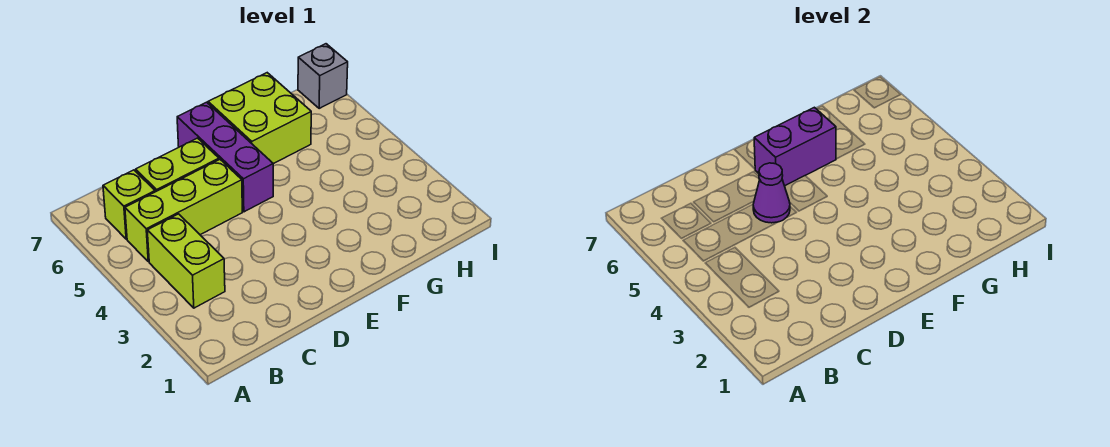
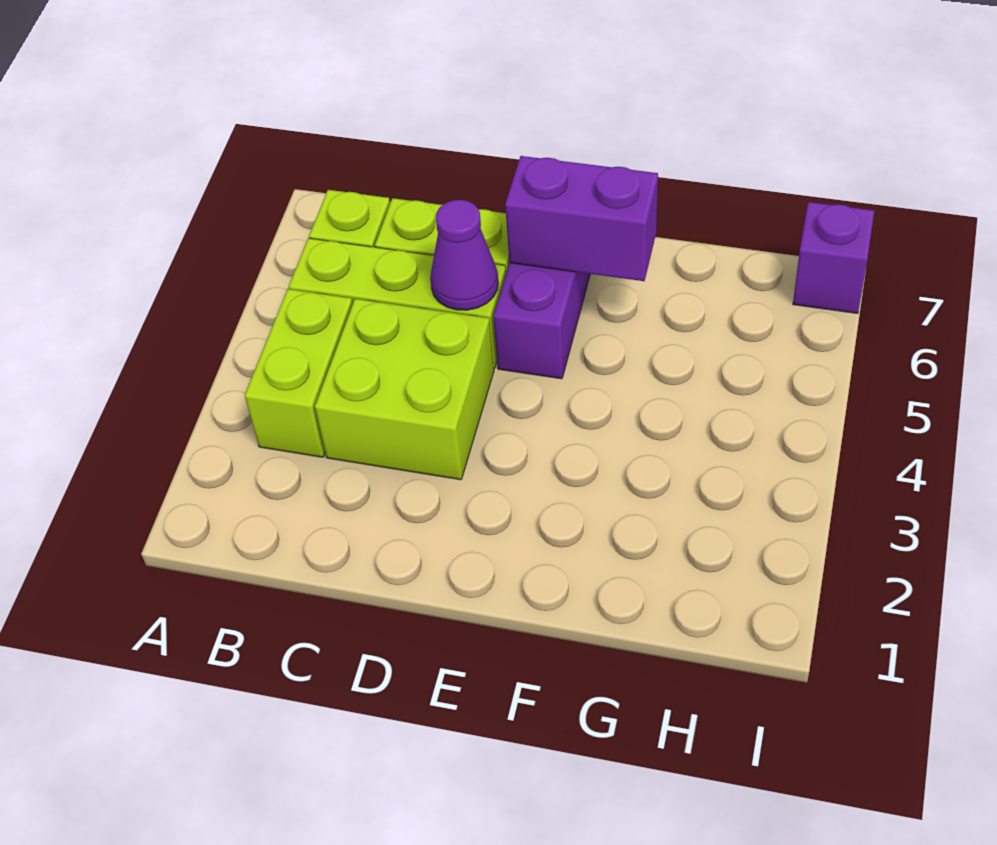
lime brick F6:G7 level 1 -> lime brick C3:D4 level 1
grey brick I7 level 1 -> purple brick I7 level 1

